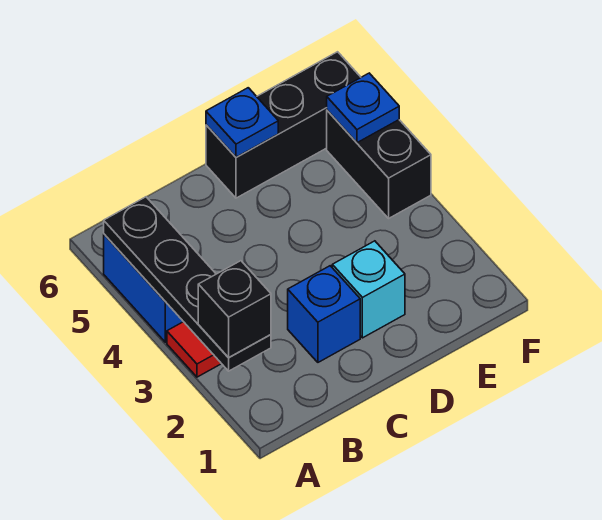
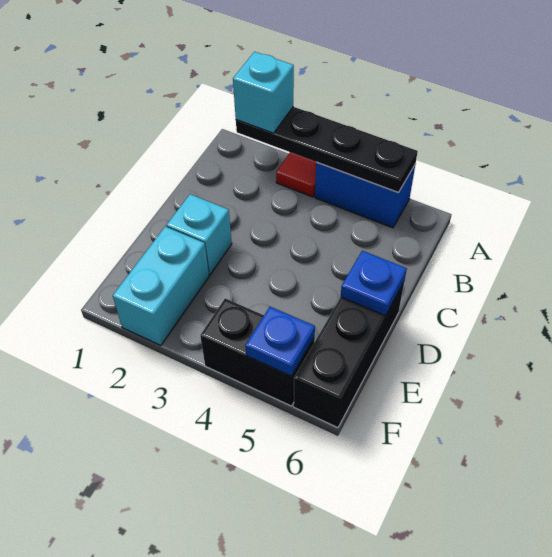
black brick A2 level 3 -> cyan brick A2 level 3
blue brick C2 level 1 -> none
none -> cyan brick E2:F2 level 1

